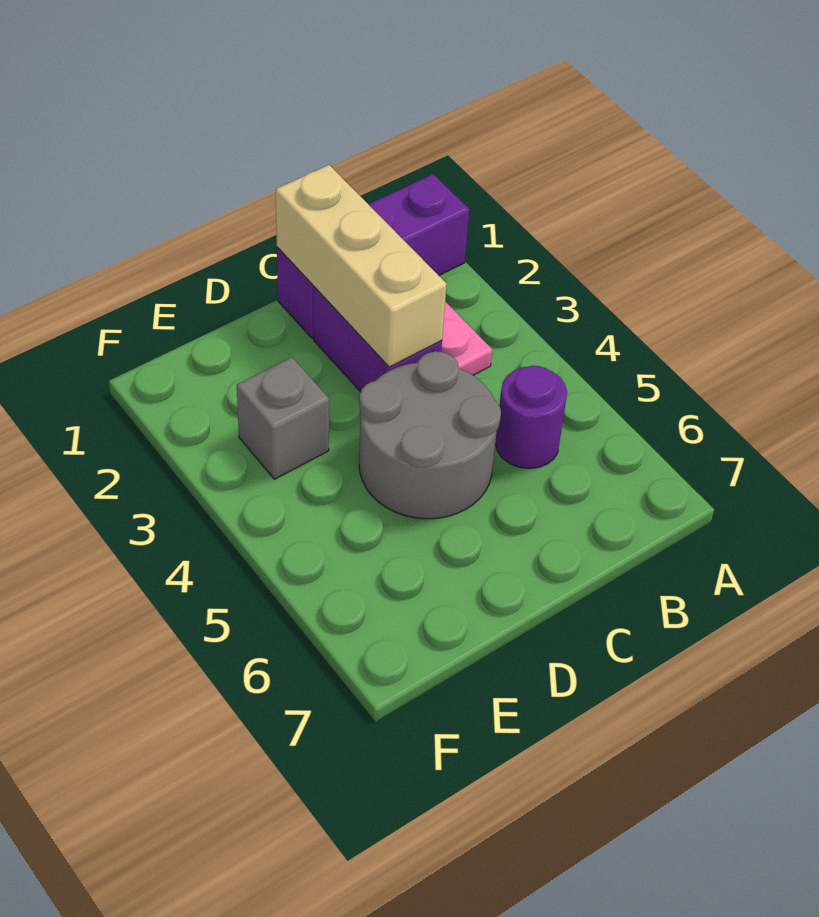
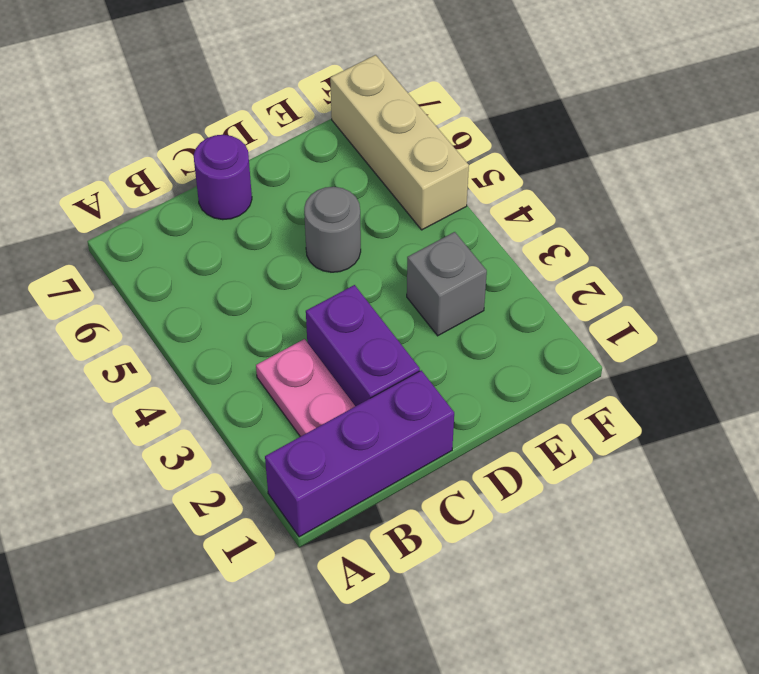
purple round brick B5 level 1 -> purple round brick C7 level 1
tan brick C1:C3 level 2 -> tan brick F5:F7 level 1
grey round brick C4:D5 level 1 -> grey round brick D5 level 1

